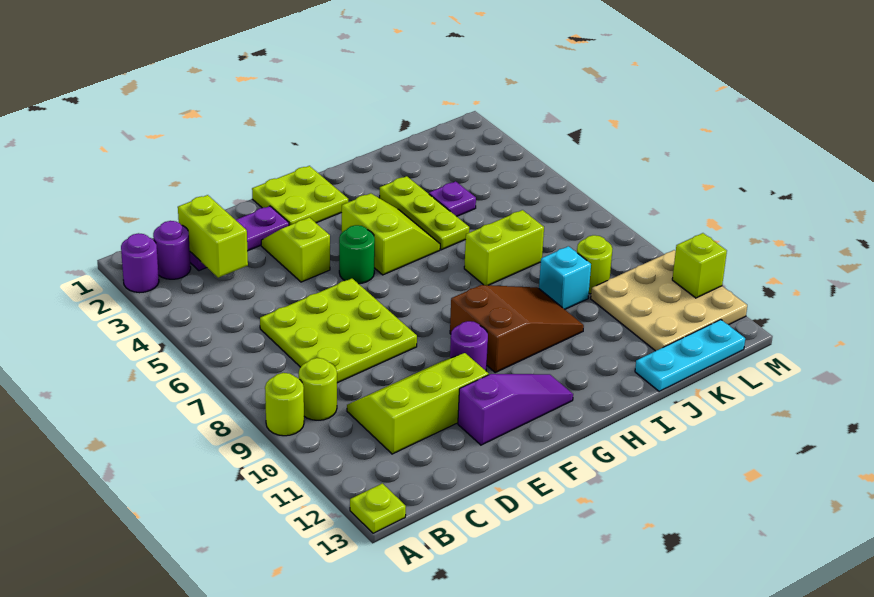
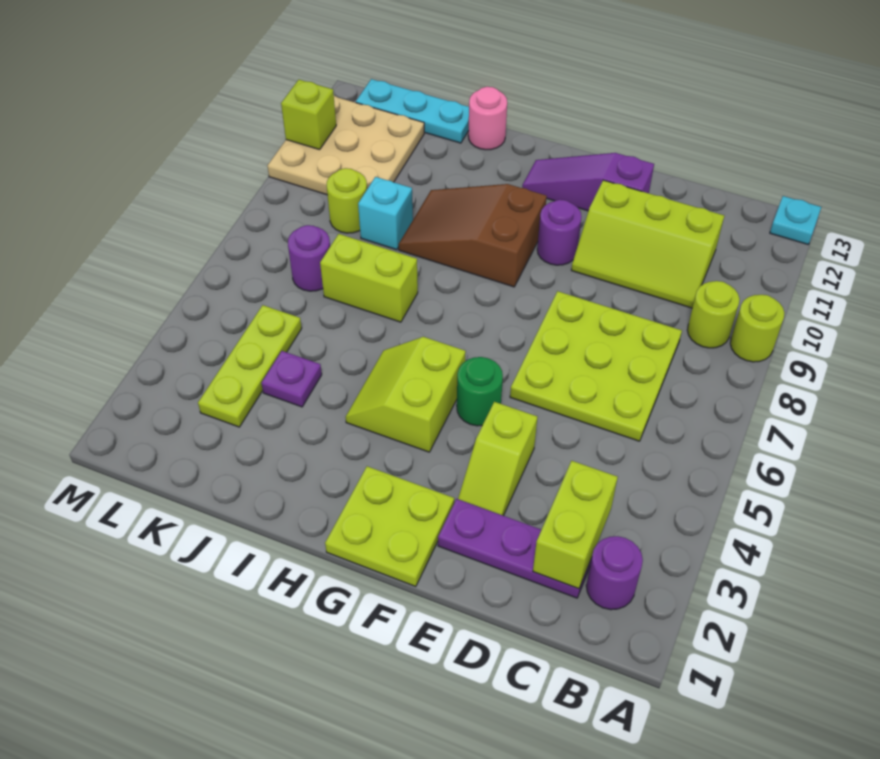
purple round brick A2 level 1 -> purple round brick K7 level 1
lime plate A13 level 1 -> cyan plate A13 level 1
lime plate I3:I5 level 1 -> lime plate K3:K5 level 1
none -> pink round brick I13 level 1

